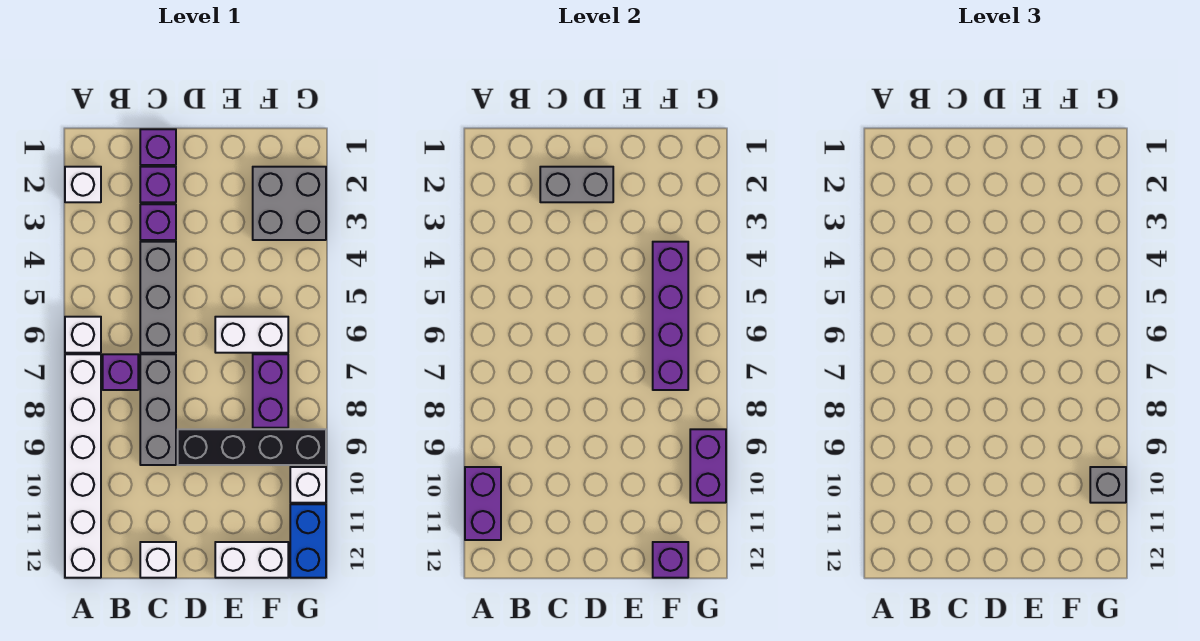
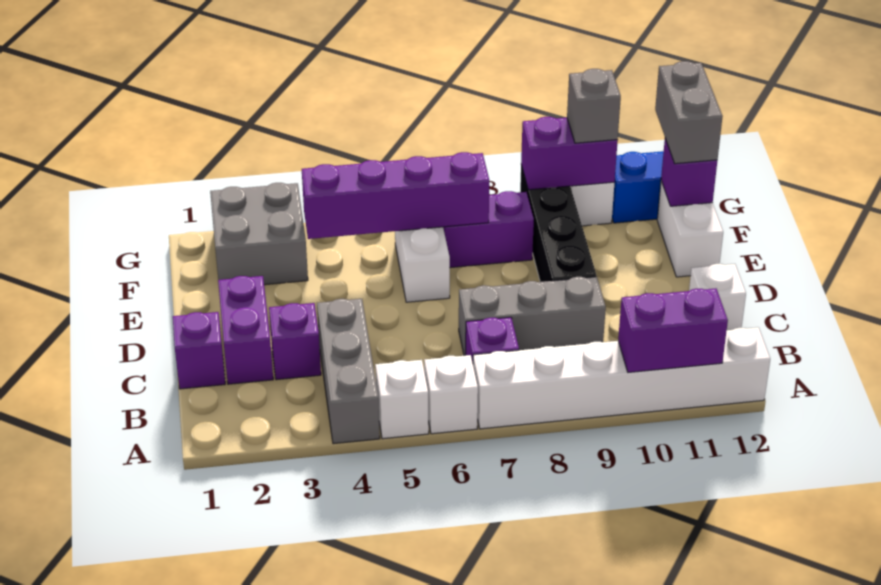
white brick A2 level 1 -> white brick A5 level 1
purple brick C2 level 1 -> purple brick C2:D2 level 1
grey brick C2:D2 level 2 -> grey brick F12:G12 level 3
grey brick C4:C6 level 1 -> grey brick A4:C4 level 1

